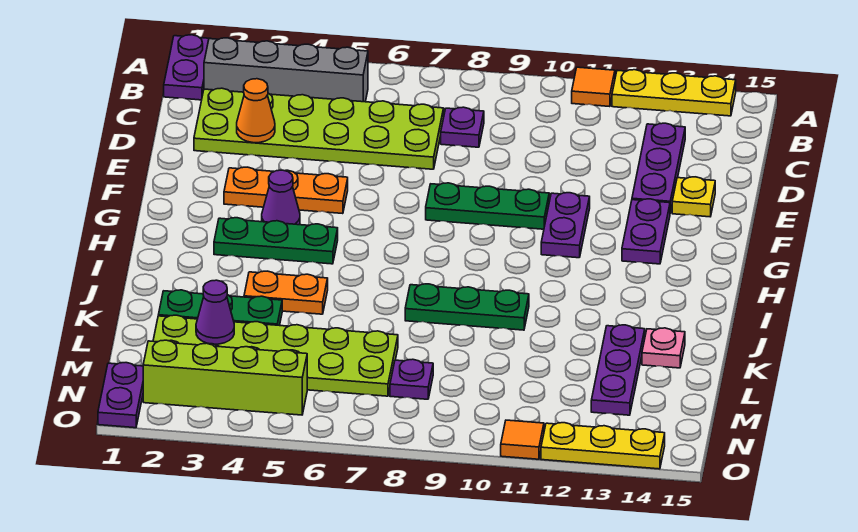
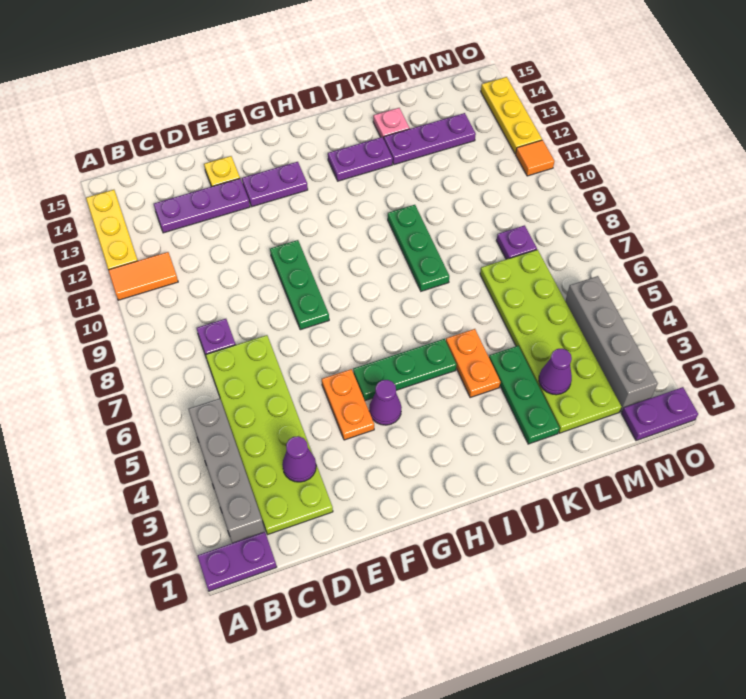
orange tile A11 level 1 -> orange tile A11:B11 level 1
orange cone D3 level 2 -> purple cone D3 level 2
orange plate F3:F5 level 1 -> orange plate F4:F5 level 1
purple plate F11:G11 level 1 -> purple plate I13:J13 level 1
green plate H3:H5 level 1 -> green plate G5:I5 level 1
lime brick N2:N5 level 1 -> grey brick N2:N5 level 1

